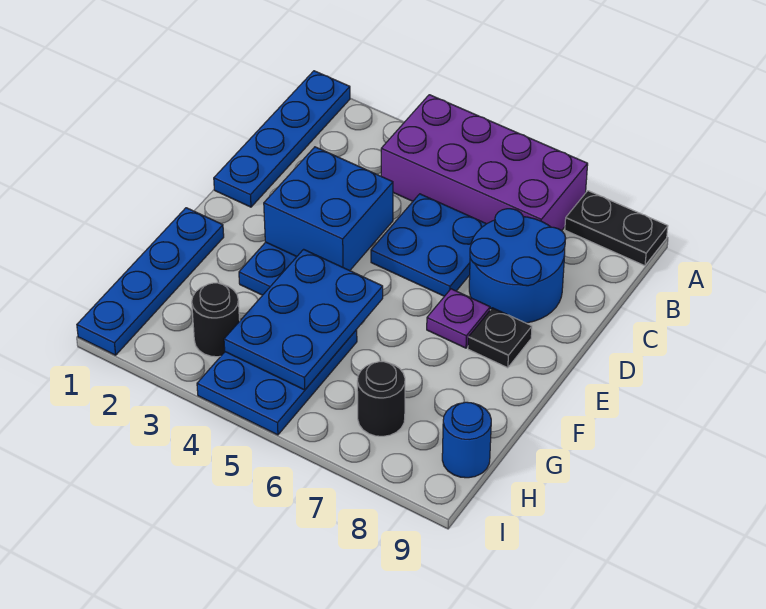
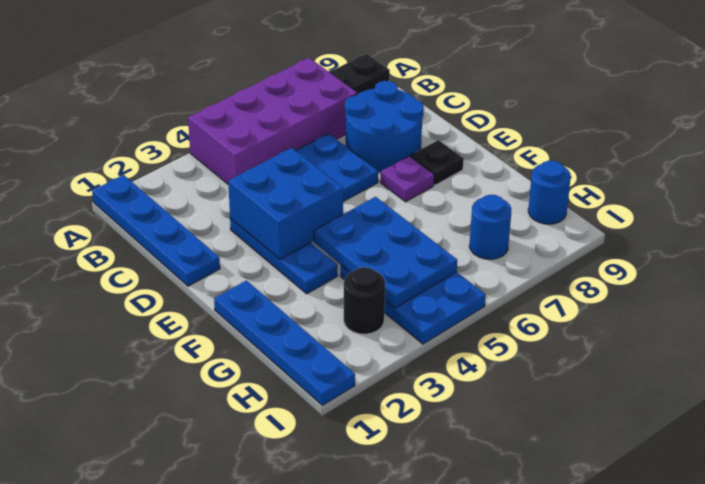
black round brick H7 level 1 -> blue round brick H7 level 1

